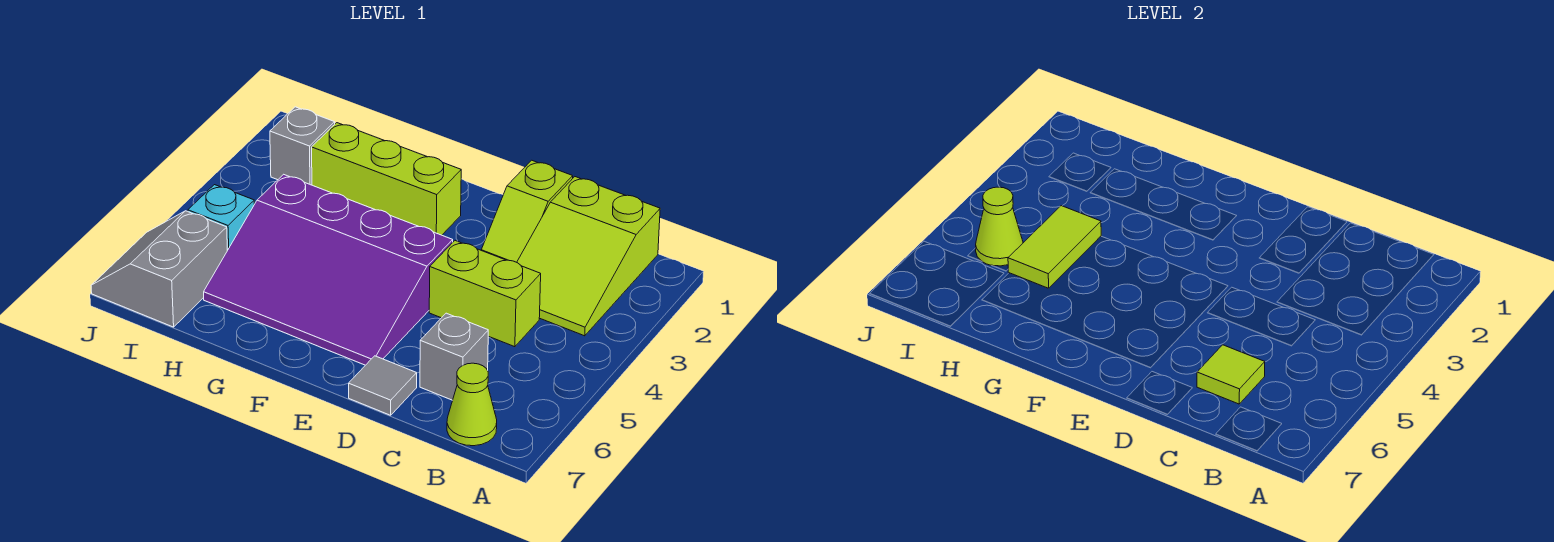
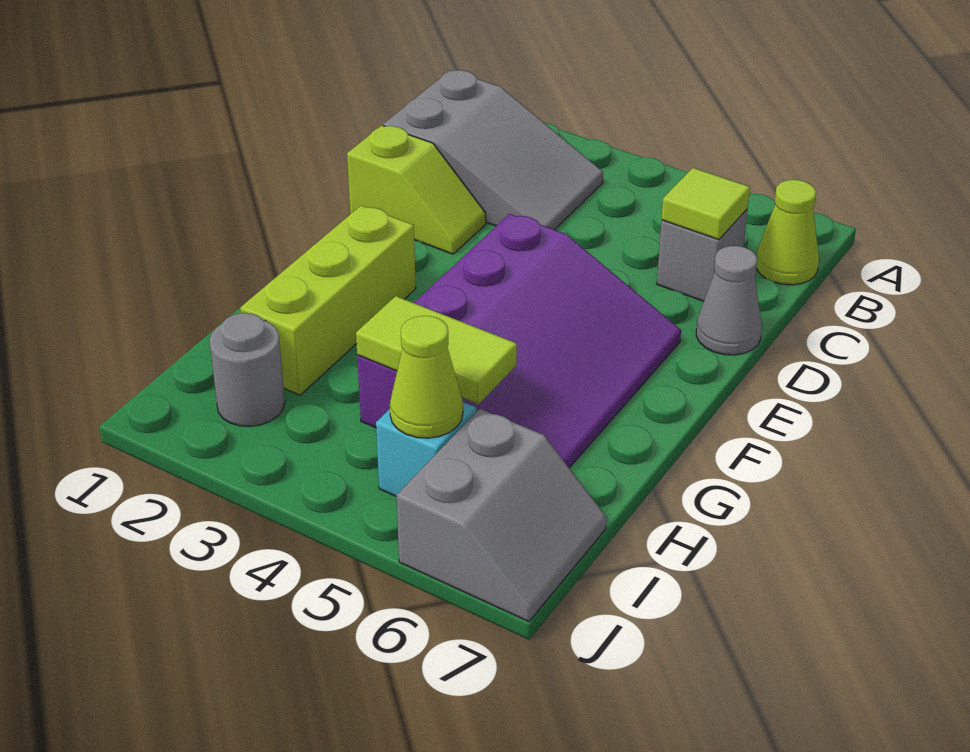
lime slope B1:C3 level 1 top 1 -> grey slope B1:C3 level 1 top 1
lime brick C4:D4 level 1 -> none
grey tile D7 level 1 -> grey cone D7 level 1
grey brick I2 level 1 -> grey round brick I2 level 1
grey slope I6:J7 level 1 top I -> grey slope I6:J7 level 1 top 6

